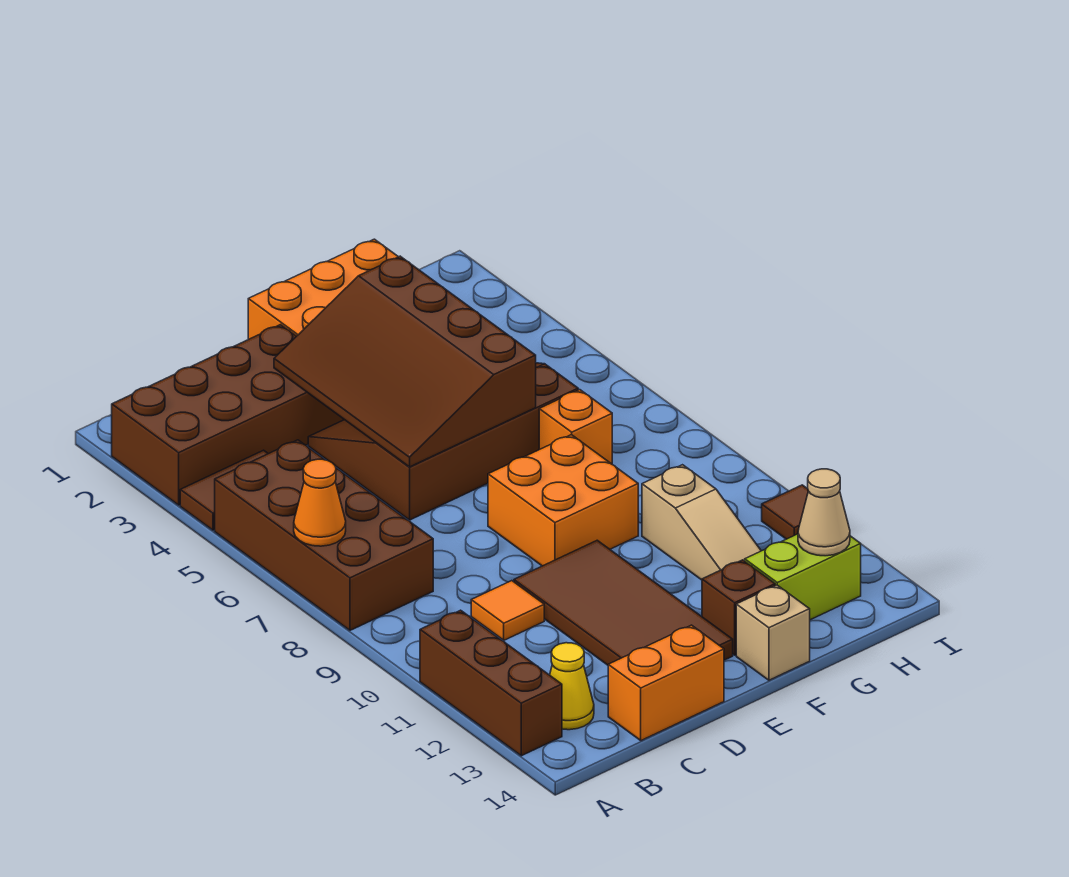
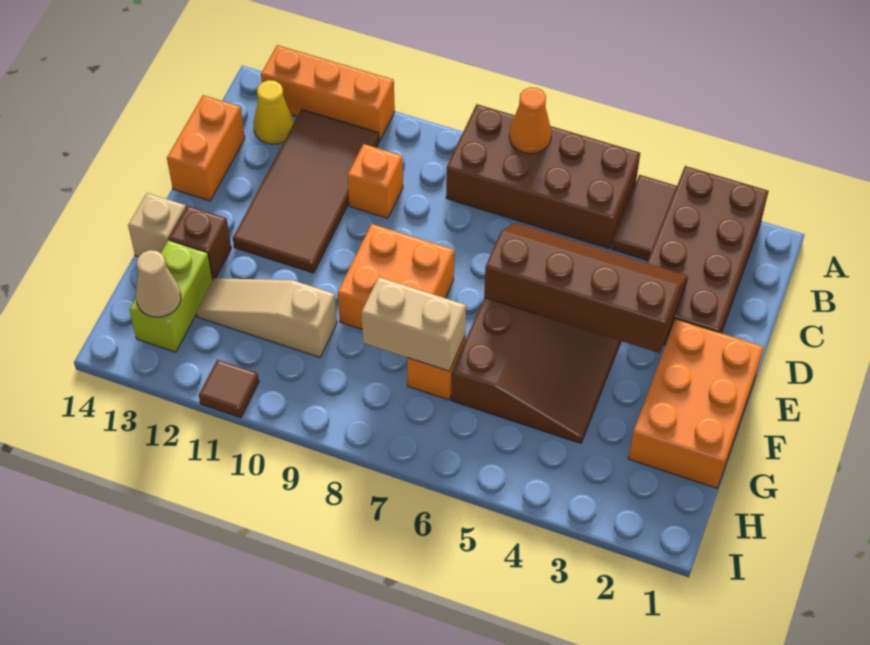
brown brick A11:A13 level 1 -> orange brick A11:A13 level 1
orange tile C10 level 1 -> orange brick C10 level 1
brown slope D3:F6 level 2 top F -> brown slope D3:E6 level 2 top E
brown tile D10:E13 level 1 -> brown tile B11:E12 level 1
none -> tan brick G7:G8 level 2

